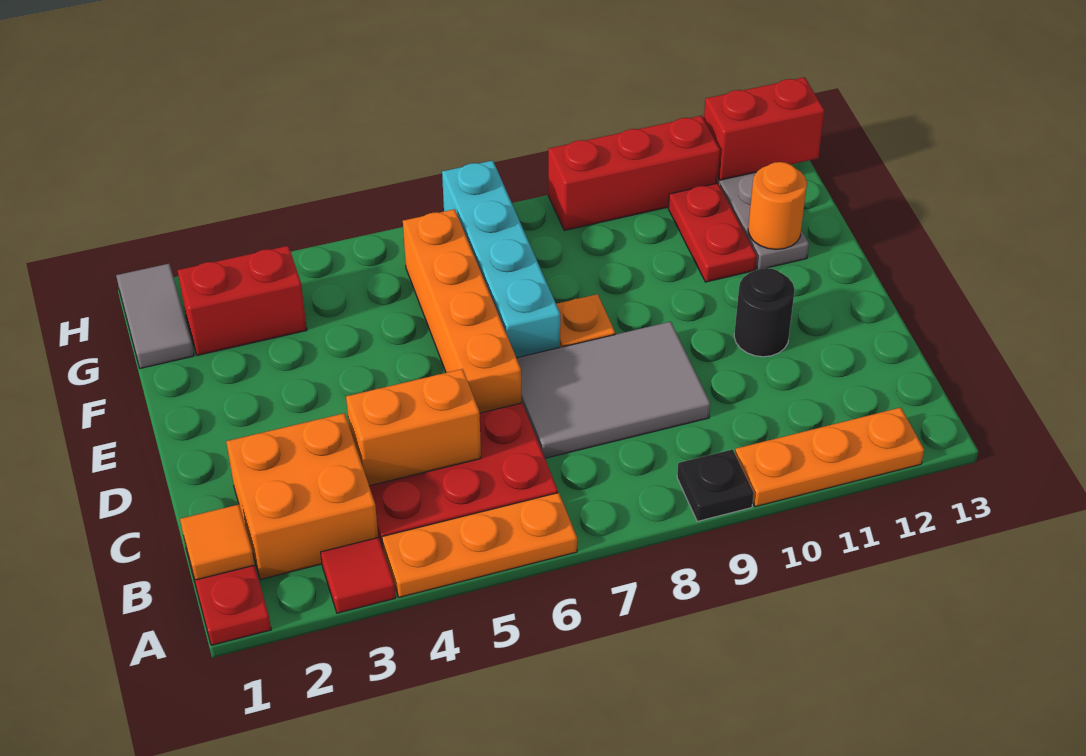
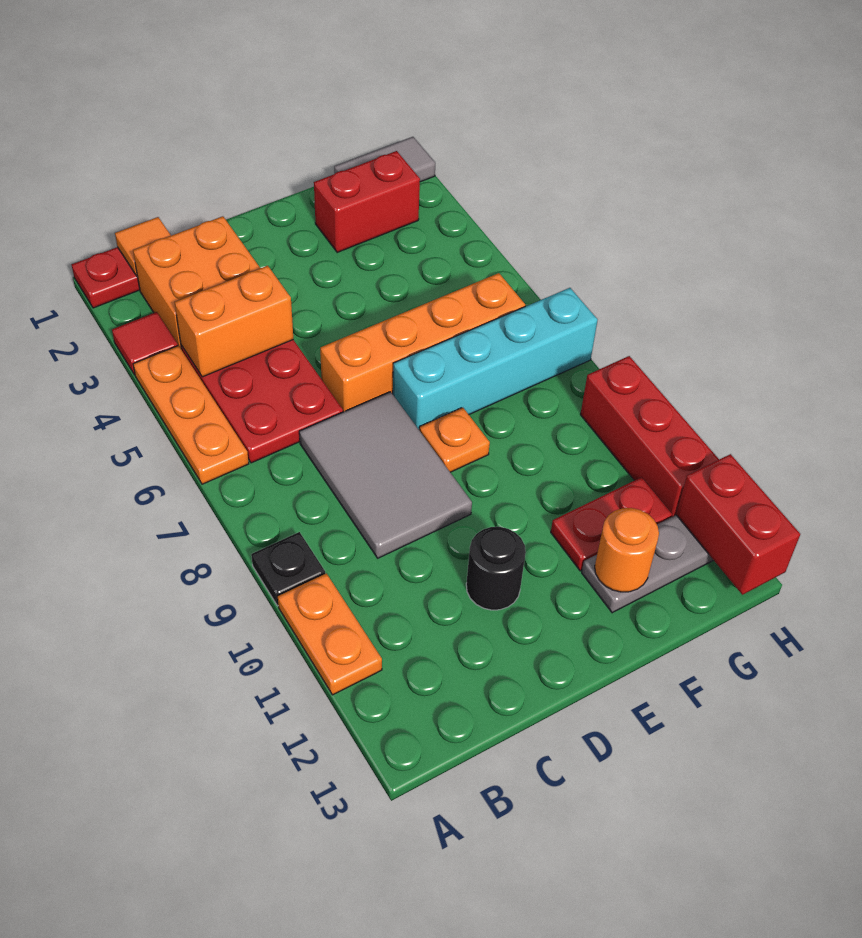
orange plate A10:A12 level 1 -> orange plate A10:A11 level 1
orange brick C4:C5 level 2 -> orange brick B4:C4 level 2
red brick G2:G3 level 1 -> red brick F2:G2 level 1

